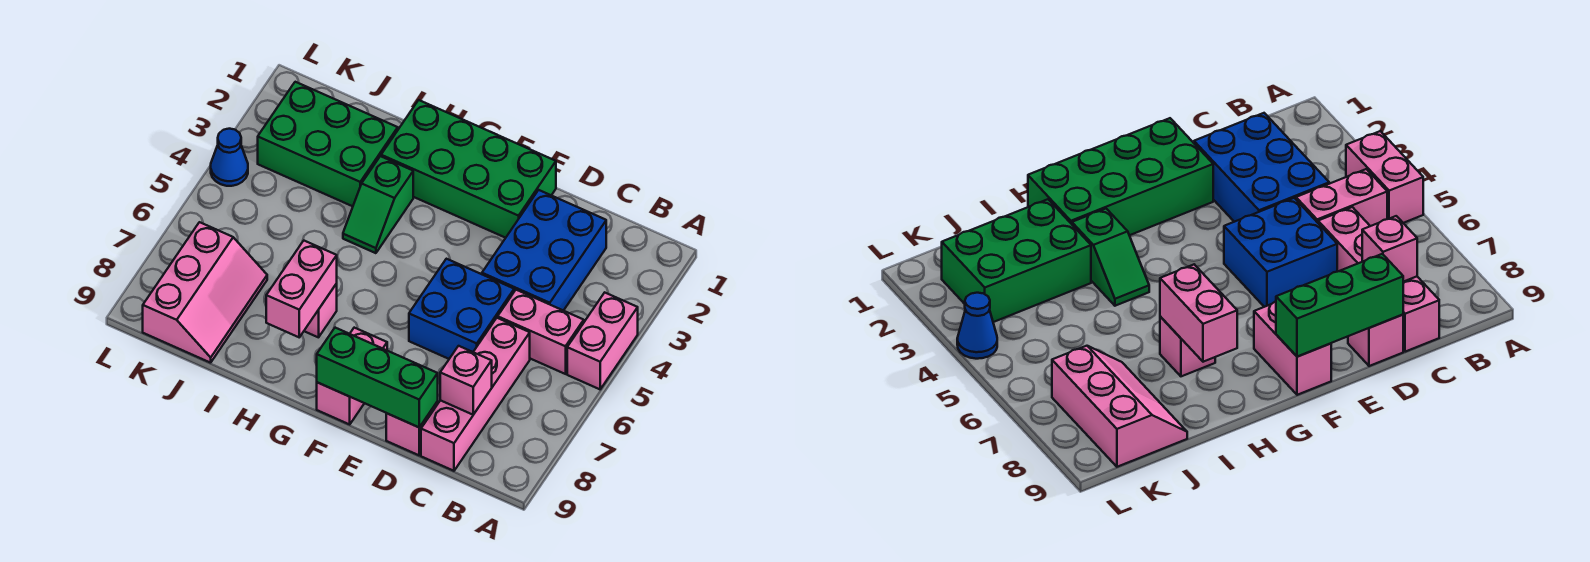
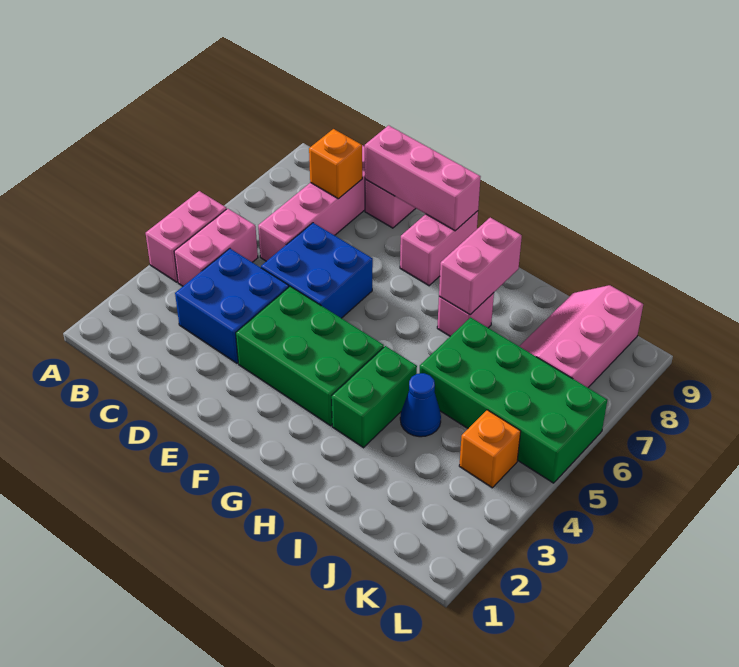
pink brick B5:C5 level 1 -> pink brick B4:B5 level 1
blue brick C2:D4 level 1 -> blue brick C3:D4 level 1
pink brick C8 level 2 -> orange brick C8 level 2
green brick D9:F9 level 2 -> pink brick D9:F9 level 2
green brick E1:H2 level 1 -> green brick I5:L6 level 1
green slope H3:H4 level 1 top 3 -> green brick H3:H4 level 1
green brick I2:K3 level 1 -> green brick E3:G4 level 1
none -> orange brick K4 level 1
blue cone L4 level 1 -> blue cone I4 level 1

